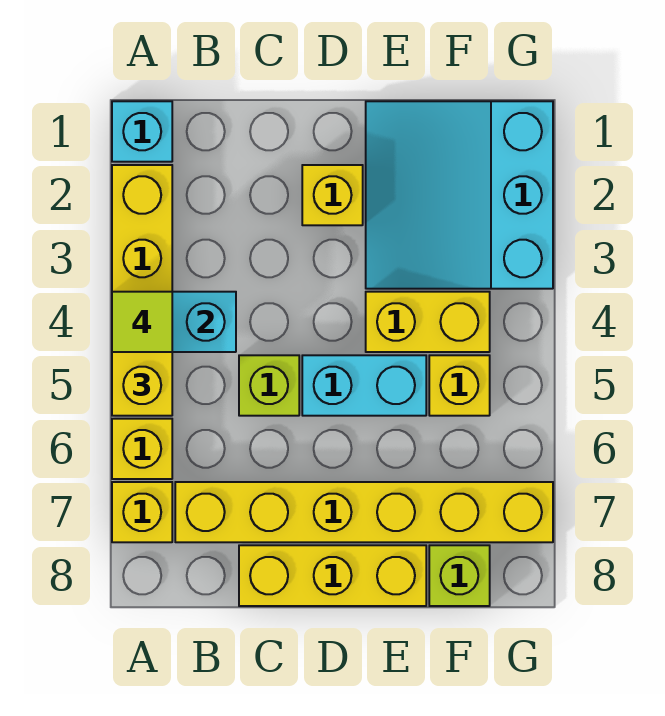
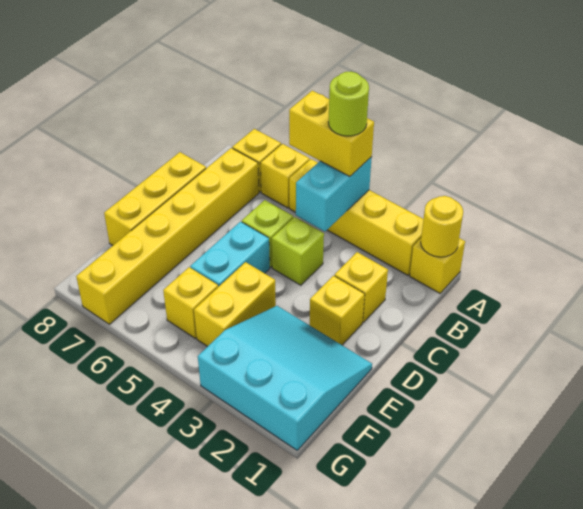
cyan brick A1 level 1 -> yellow brick A1 level 1
none -> yellow round brick A1 level 2
lime tile A4 level 4 -> lime round brick A4 level 4
none -> yellow brick C2 level 1
lime brick F8 level 1 -> lime brick C4 level 1

